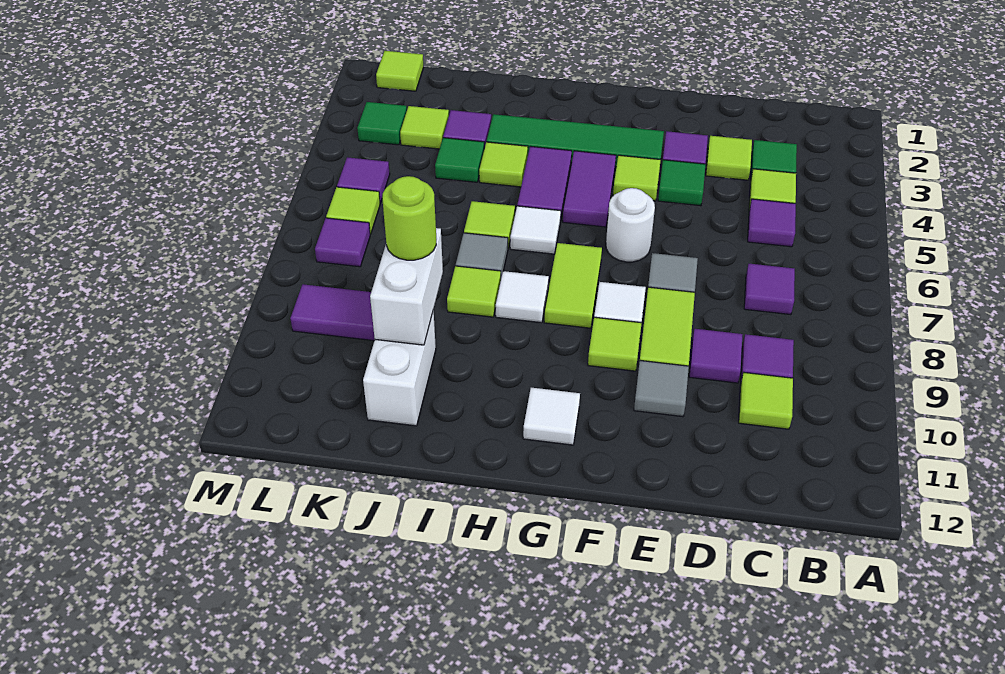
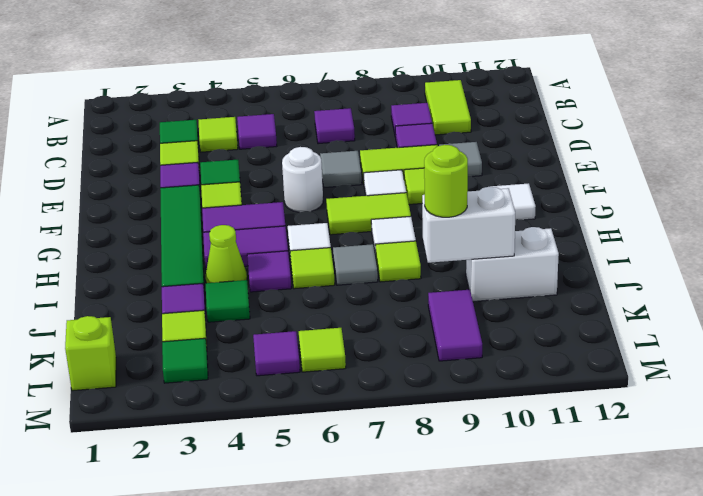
lime tile C10 level 1 -> lime tile B10:C10 level 1
lime tile I4 level 1 -> lime cone I4 level 1
lime tile L1 level 1 -> lime brick L1 level 1
purple tile L7 level 1 -> purple tile I5 level 1

